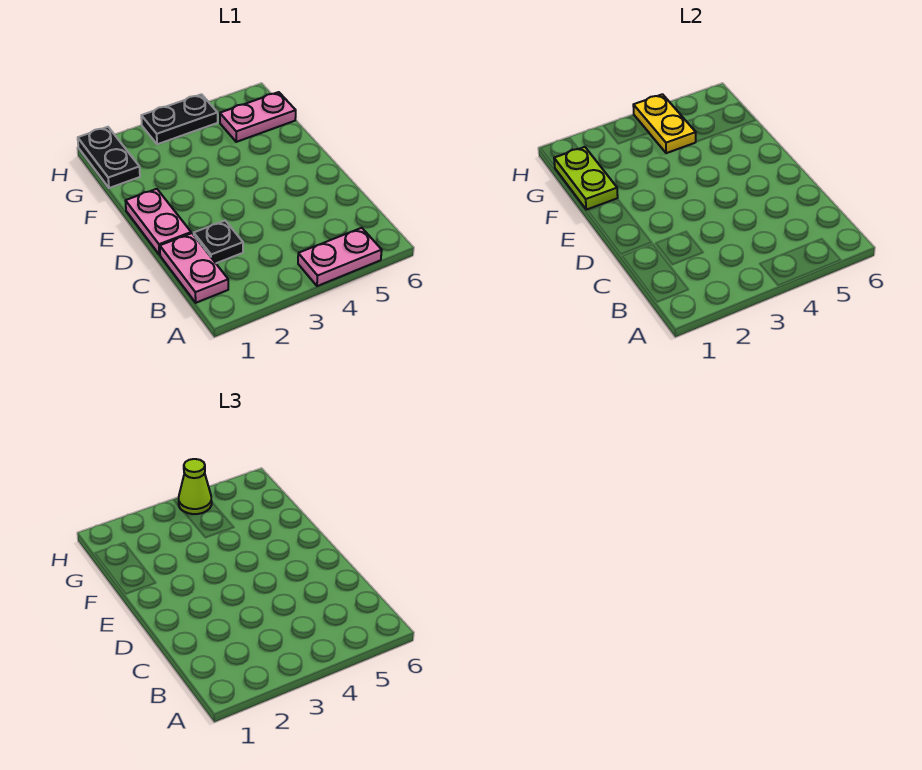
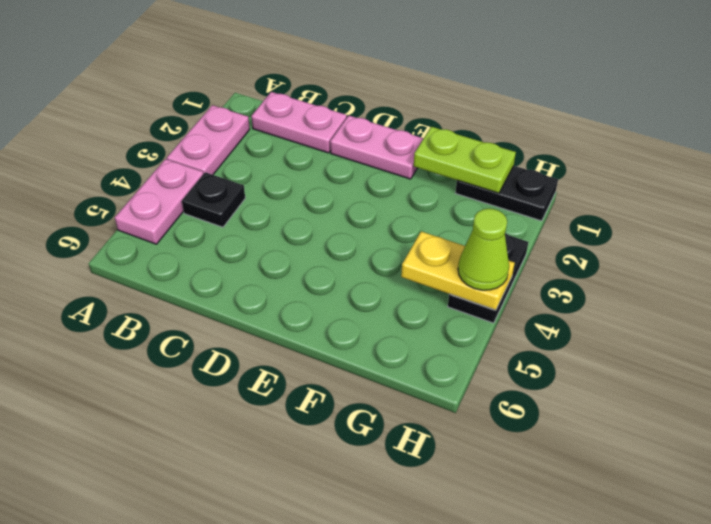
black plate C2 level 1 -> black plate B4 level 1
pink plate G5:G6 level 1 -> pink plate A2:A3 level 1

